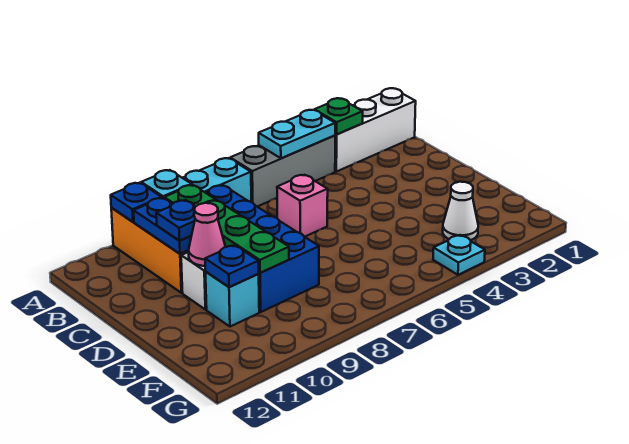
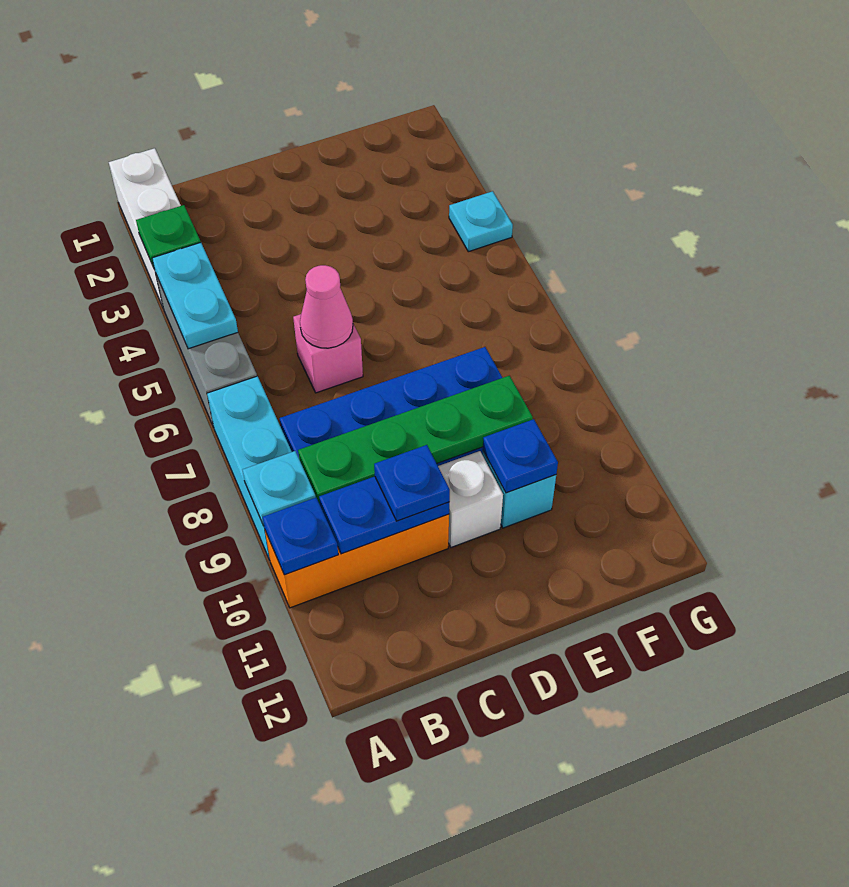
pink cone D10 level 2 -> pink cone C6 level 2
white cone F3 level 1 -> none

